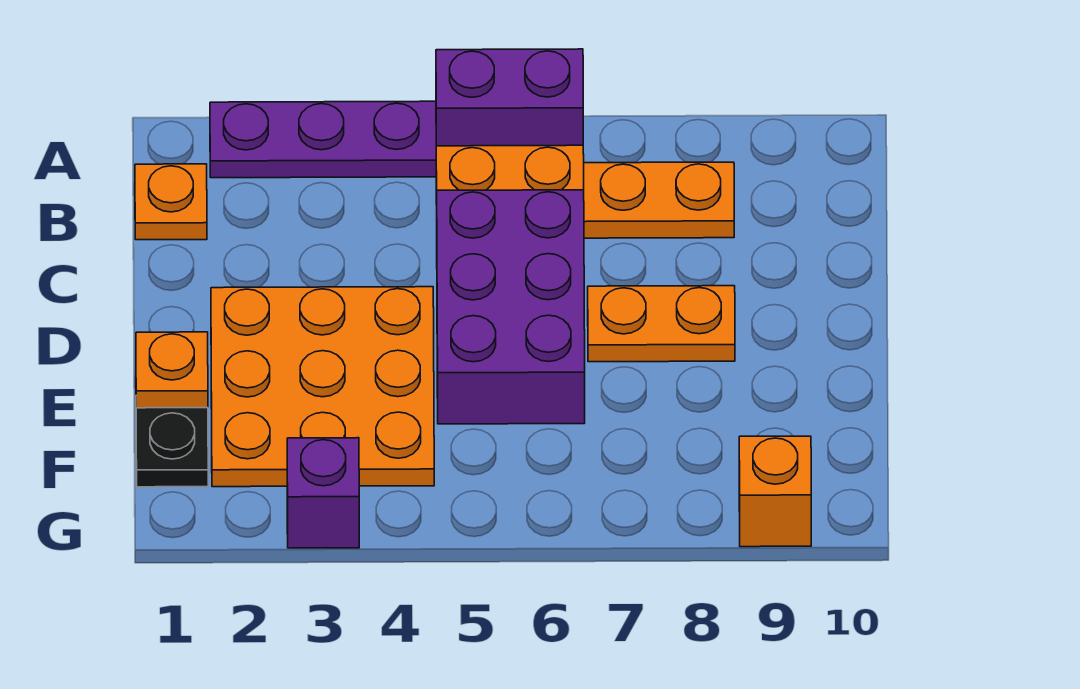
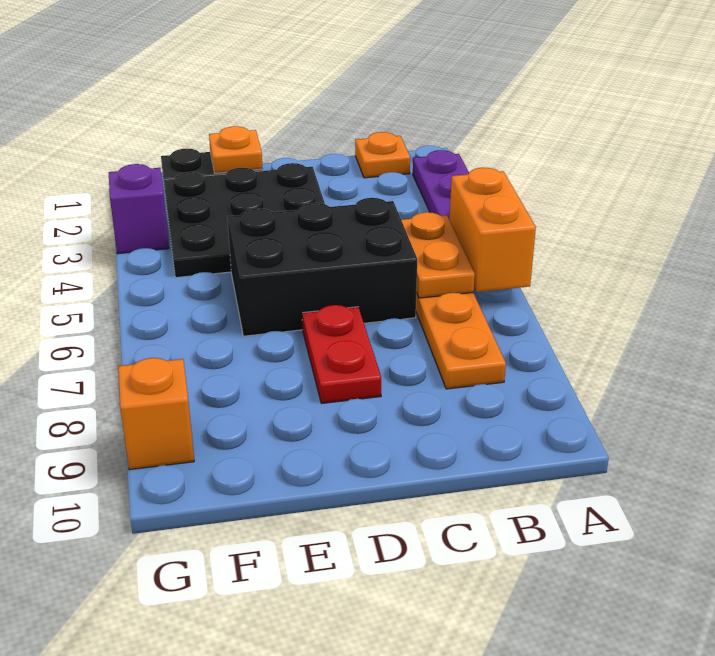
purple brick A5:A6 level 2 -> orange brick A5:A6 level 2
purple brick C5:E6 level 1 -> black brick C5:E6 level 1
orange plate D2:F4 level 1 -> black plate D2:F4 level 1
orange plate D7:D8 level 1 -> red plate D7:D8 level 1

